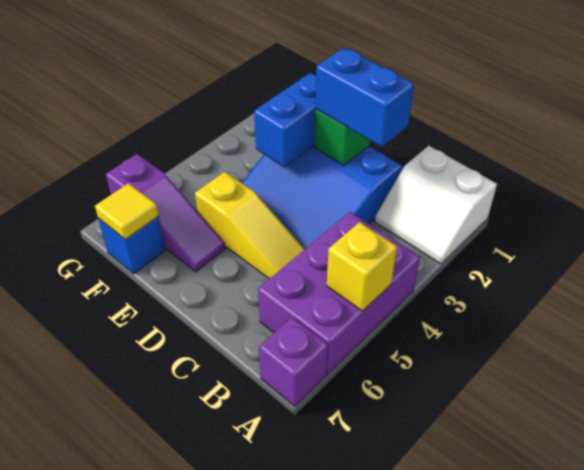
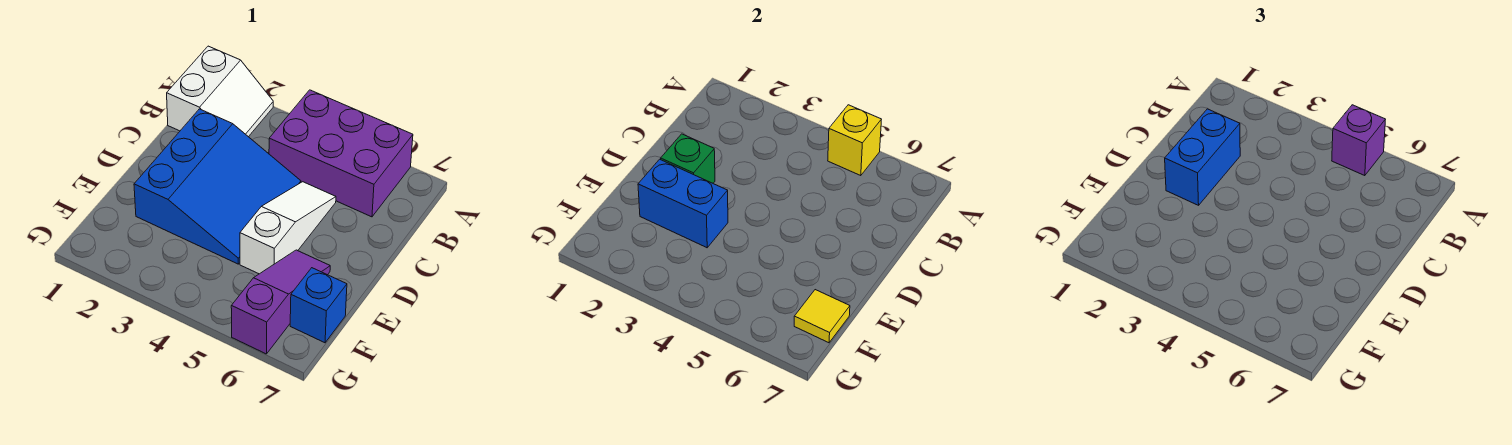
purple brick A7 level 1 -> purple brick A5 level 3
yellow slope C5:E5 level 1 top E -> white slope C5:E5 level 1 top E

